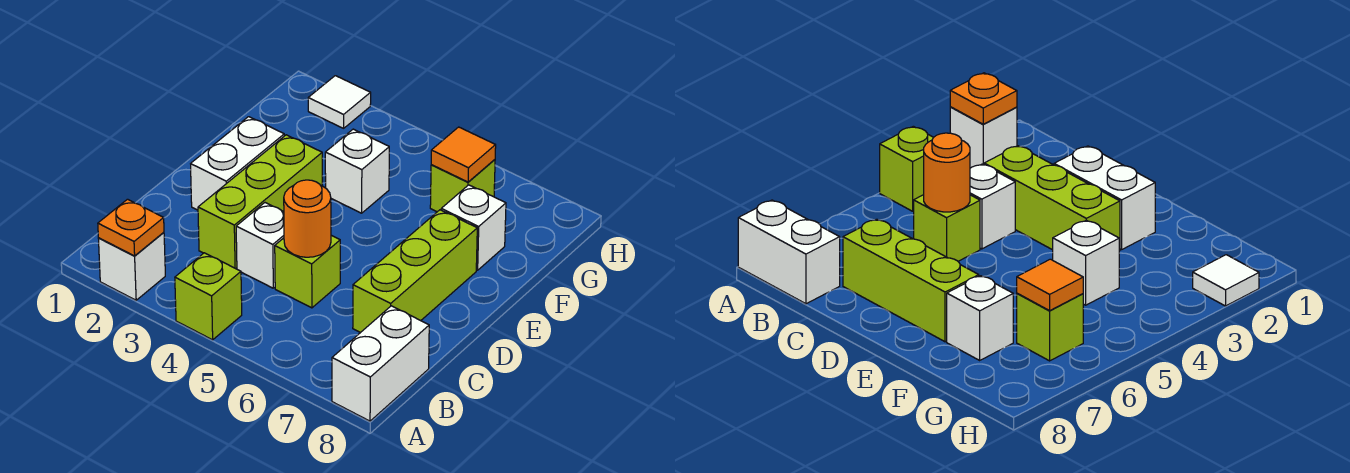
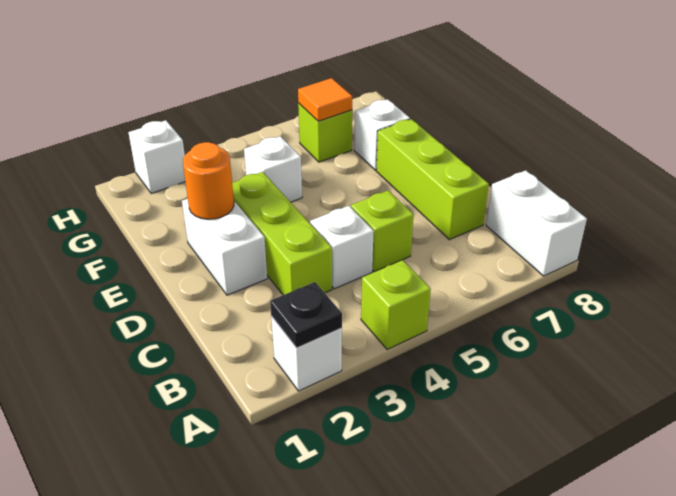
orange plate A2 level 2 -> black plate A2 level 2
orange round brick C5 level 2 -> orange round brick E2 level 2
white tile H2 level 1 -> white brick H2 level 1

